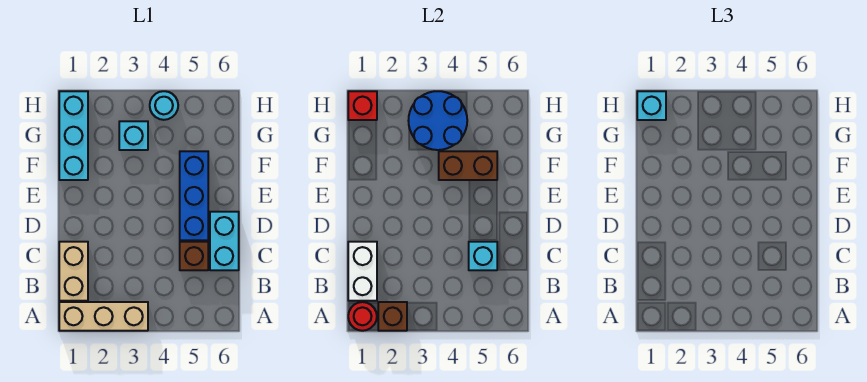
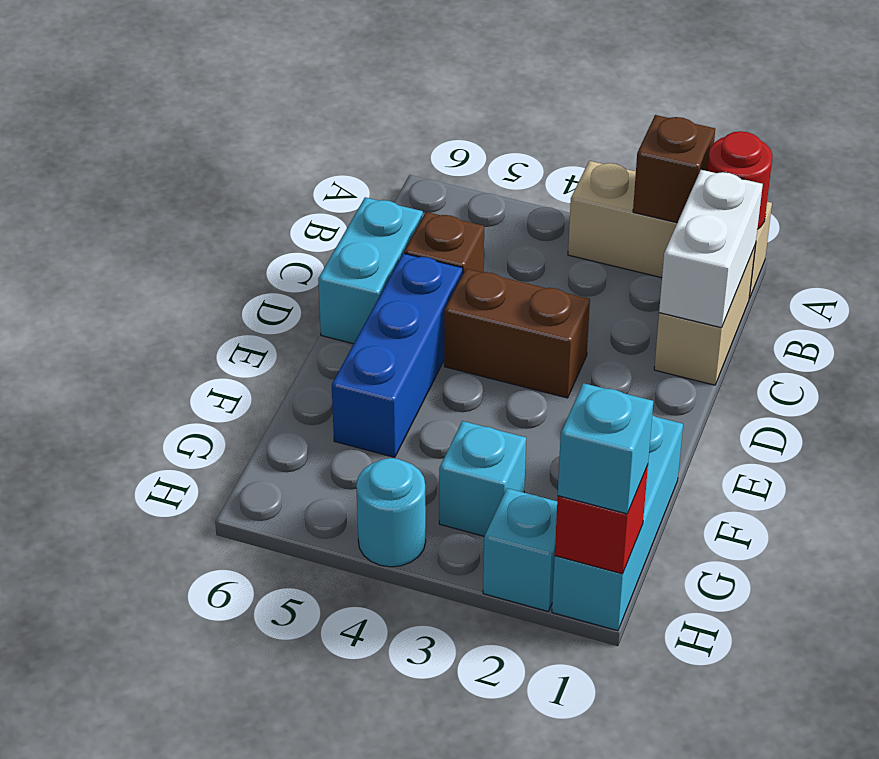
cyan brick C5 level 2 -> cyan brick H2 level 1
brown brick F4:F5 level 2 -> brown brick D3:D4 level 1
blue round brick G3:H4 level 2 -> none

